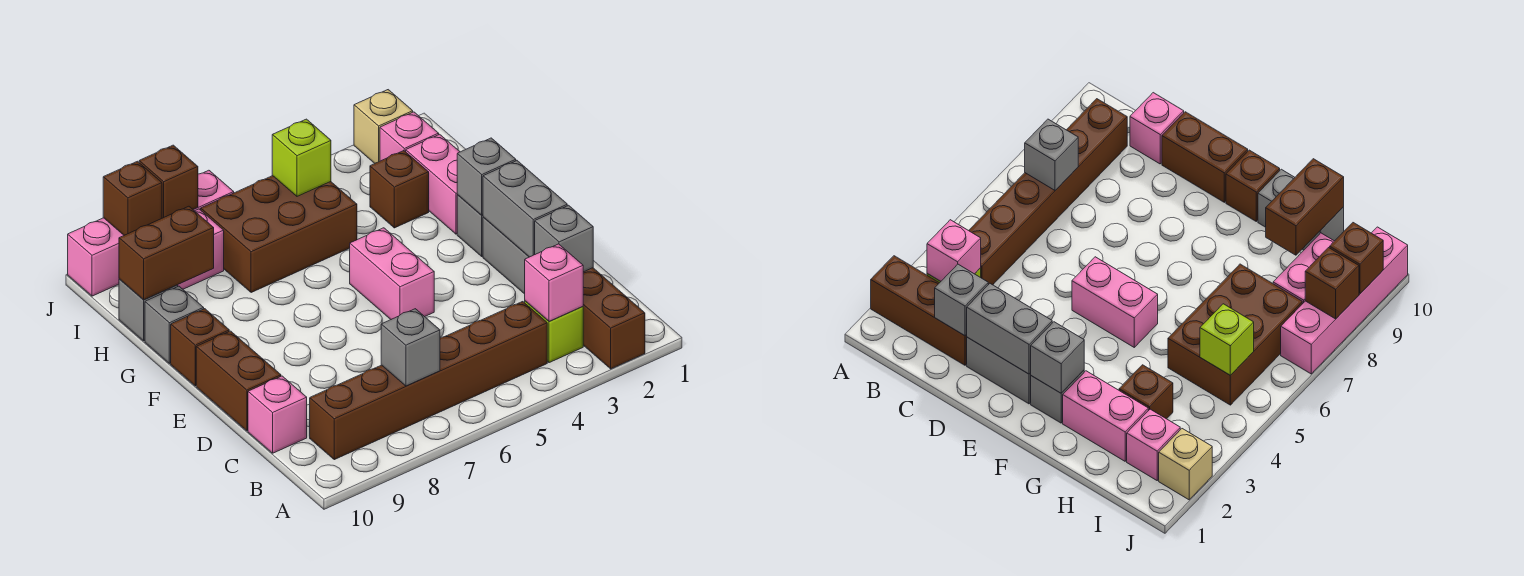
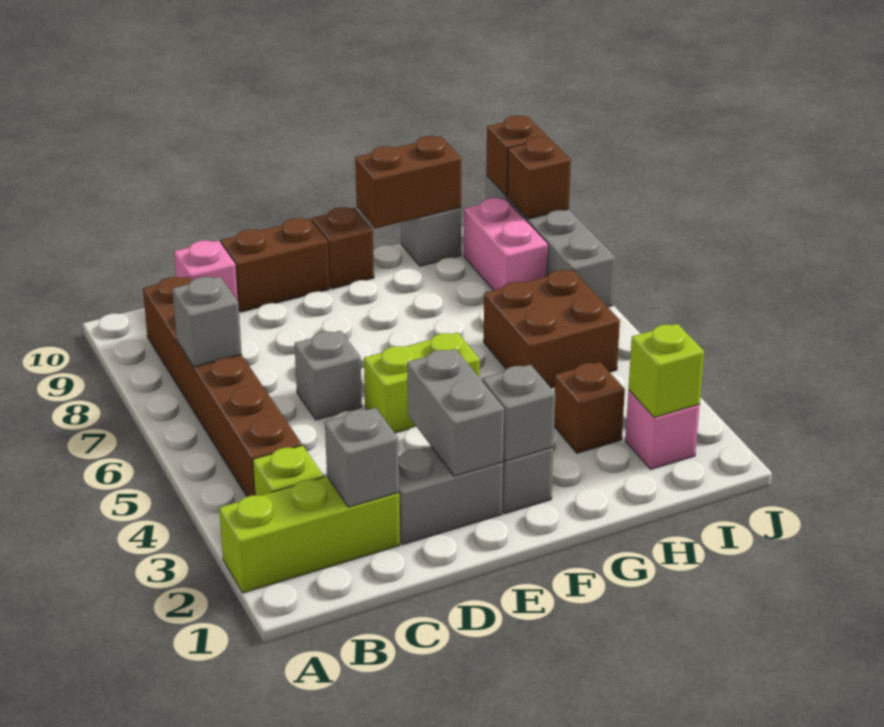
brown brick A2:C2 level 1 -> lime brick A2:C2 level 1
pink brick B3 level 2 -> none
grey brick D2:E2 level 2 -> grey brick E2:E3 level 2
pink brick E5:F5 level 1 -> lime brick E5:F5 level 1
pink brick G2:H2 level 1 -> none
grey brick G10 level 1 -> grey brick D6 level 1
brown brick H5:I7 level 1 -> brown brick H5:I6 level 1
brown brick H9:H10 level 2 -> brown brick G10:H10 level 2
lime brick I5 level 2 -> lime brick I2 level 2
tan brick J2 level 1 -> none
pink brick J7:J10 level 1 -> grey brick J7:J10 level 1
brown brick J8 level 2 -> brown brick J10 level 2

